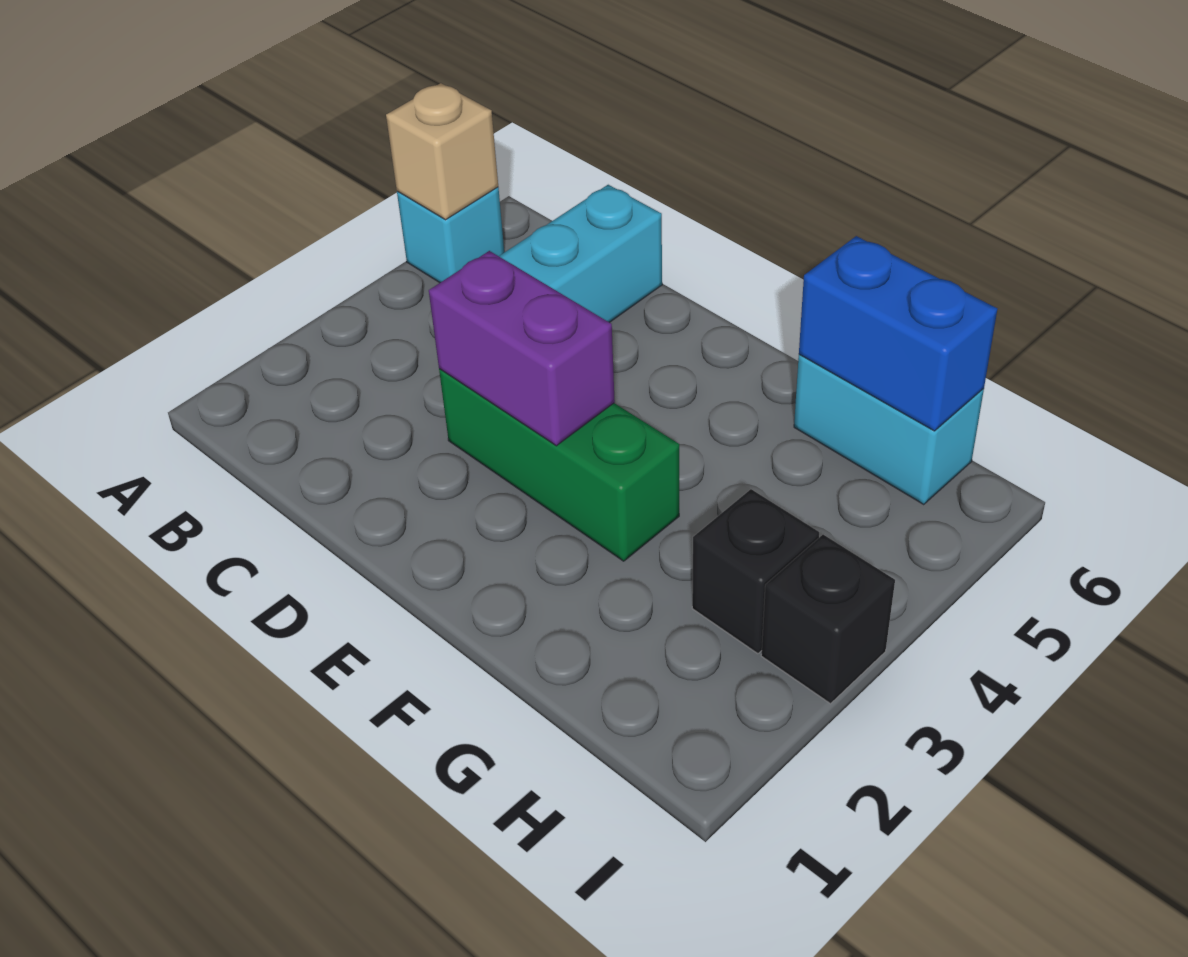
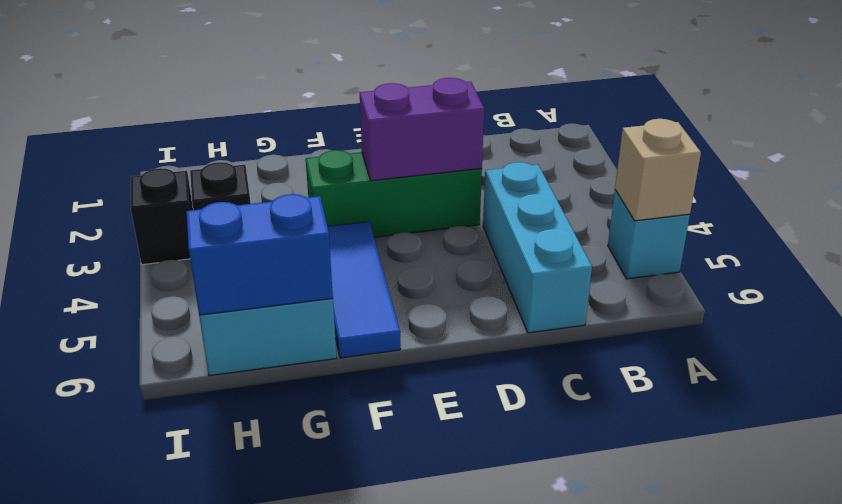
none -> blue tile F4:F6 level 1

